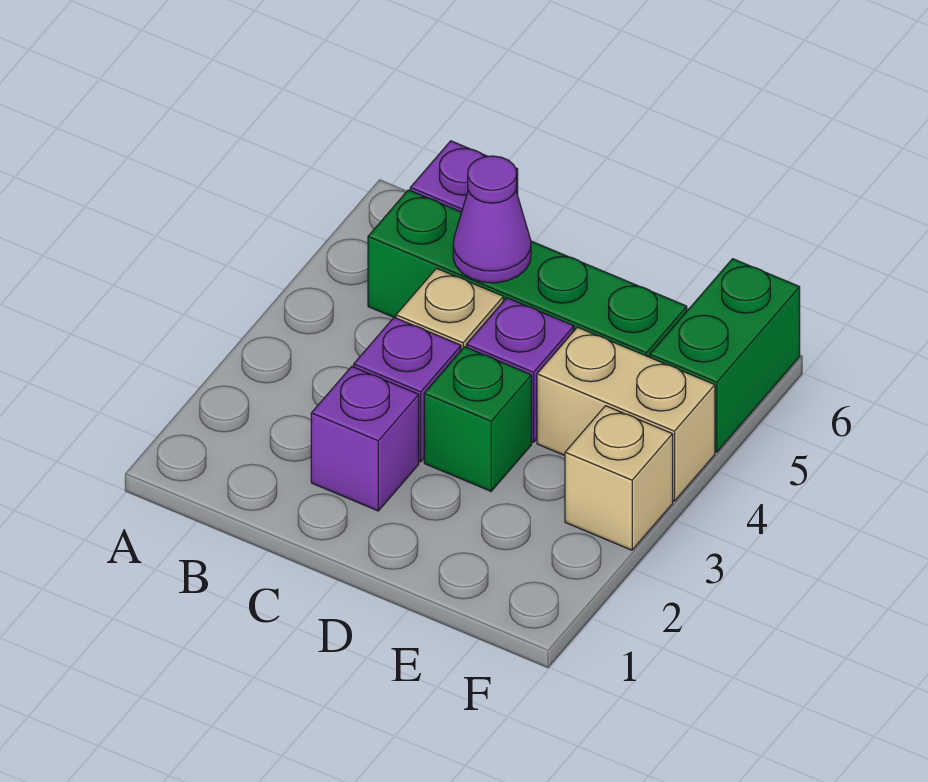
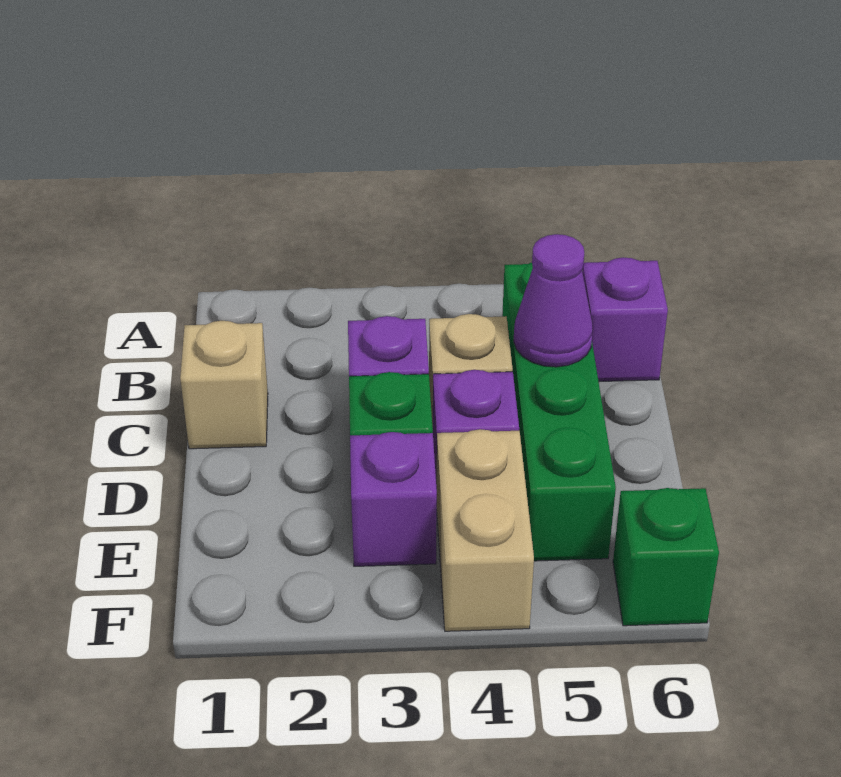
purple brick C2 level 1 -> purple brick E3 level 1
tan brick F3 level 1 -> tan brick C1 level 1
green brick F5:F6 level 1 -> green brick F6 level 1

